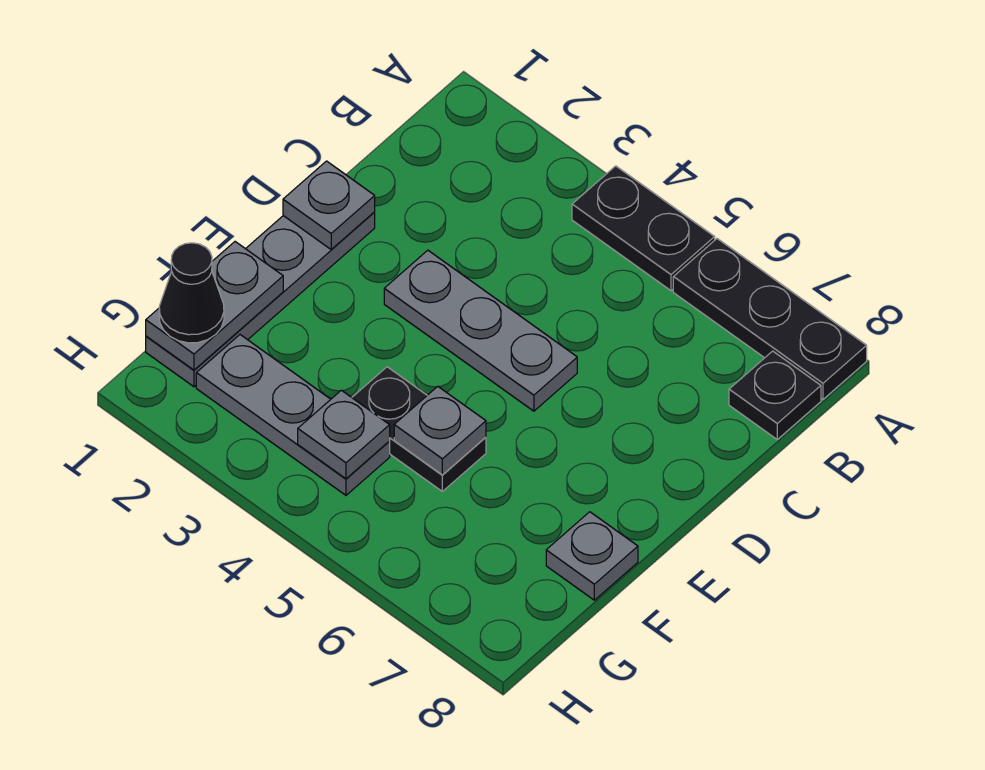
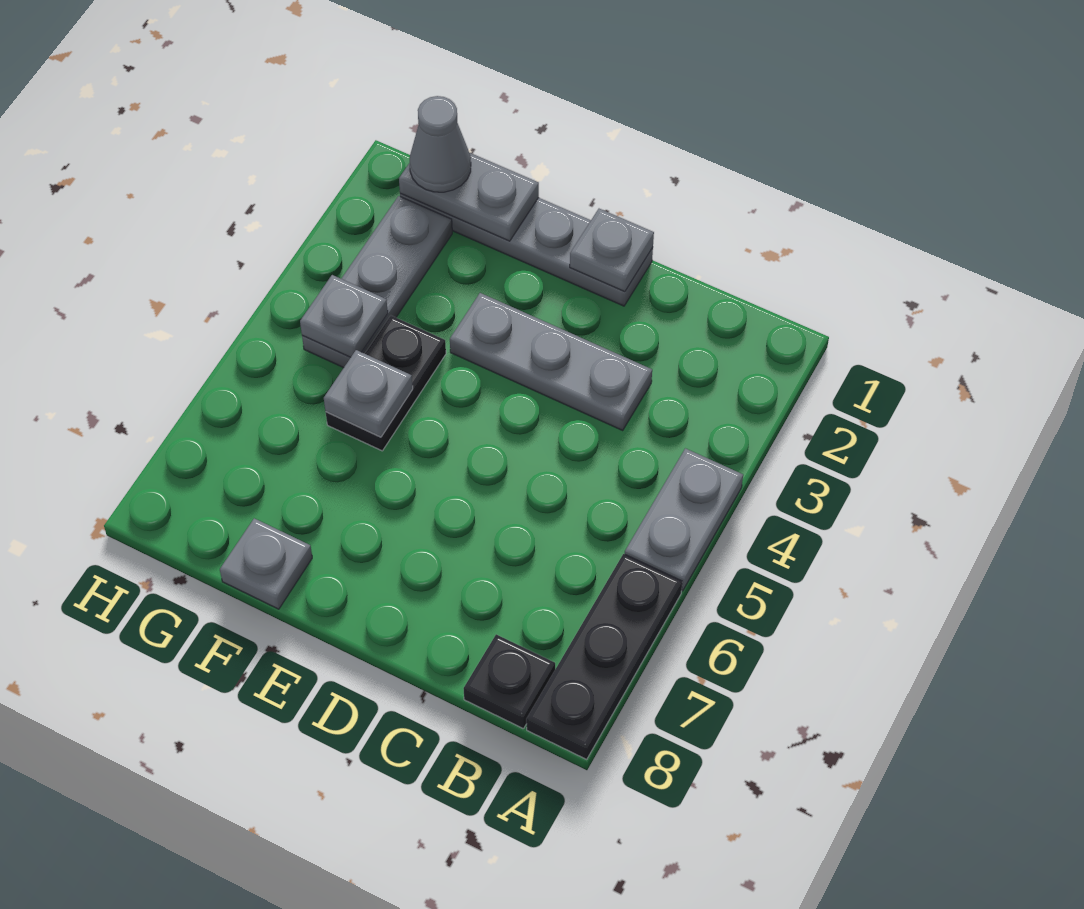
black plate A4:A5 level 1 -> grey plate A4:A5 level 1
grey plate D3:D5 level 1 -> grey plate C3:E3 level 1
black cone G1 level 3 -> grey cone G1 level 3

